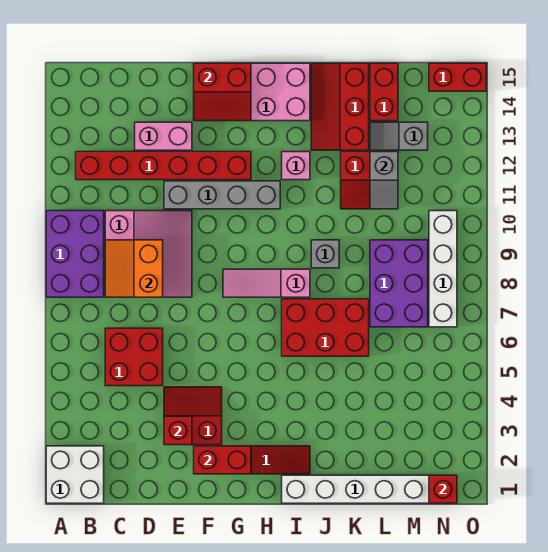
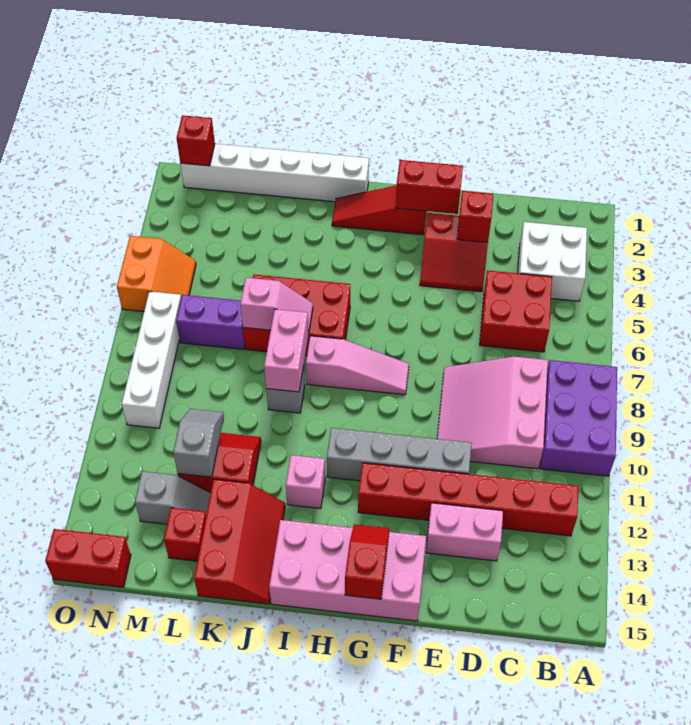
white brick A1:B2 level 1 -> white brick B3:C4 level 1
orange slope C8:D9 level 2 top D -> orange slope N5:O6 level 1 top O
red slope F14:G15 level 2 top 15 -> red slope G14:G15 level 2 top 15
none -> pink slope J7:K7 level 2 top K
none -> pink brick J8:J9 level 2
purple brick L7:M9 level 1 -> purple brick L7:M7 level 1
red brick L14:L15 level 1 -> red brick L14 level 1

